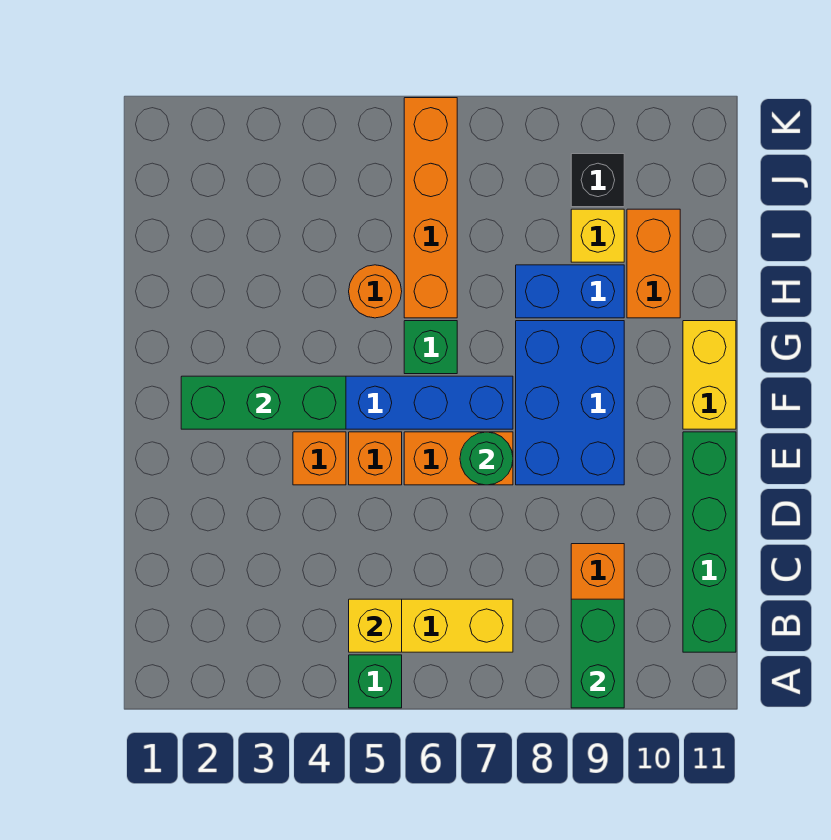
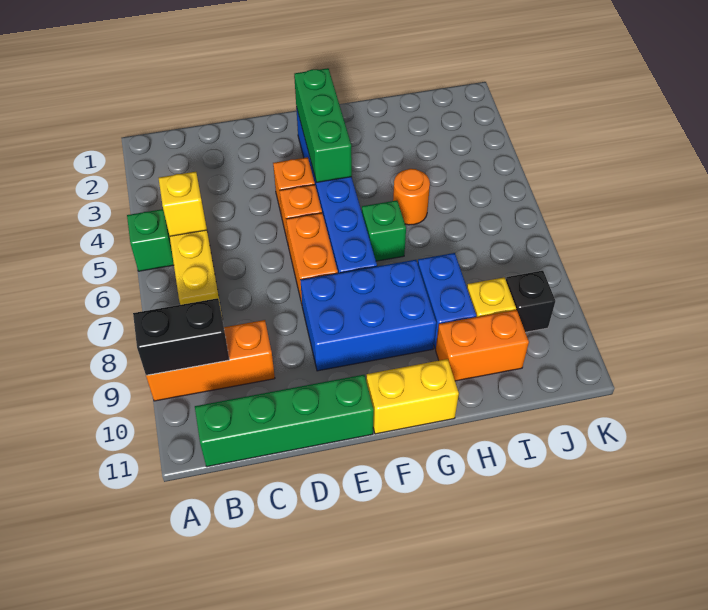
green brick A9:B9 level 2 -> black brick A9:B9 level 2
green round brick E7 level 2 -> none
orange brick H6:K6 level 1 -> none

